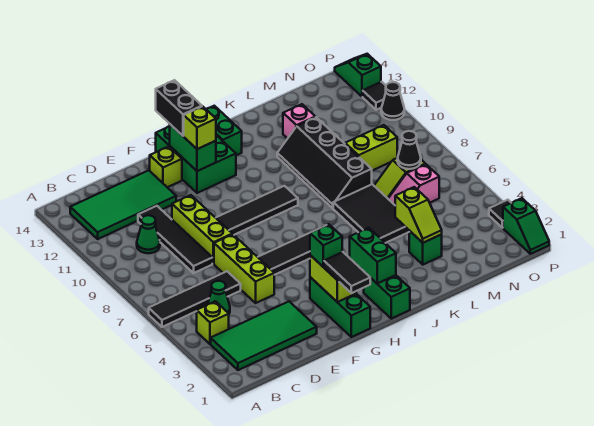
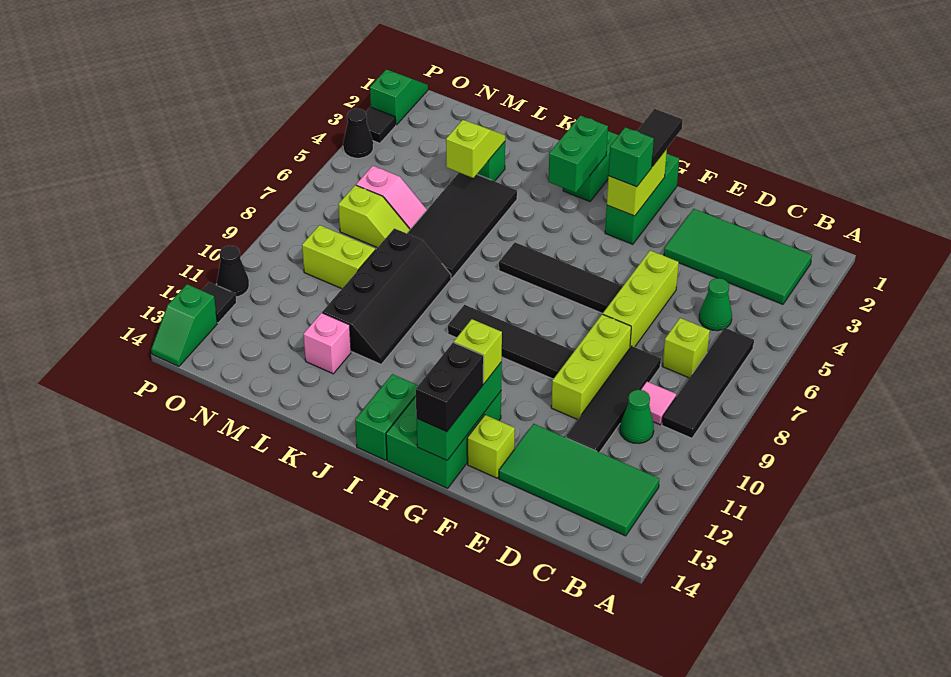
black tile A6:D6 level 1 -> black tile B6:B9 level 1
lime brick B4 level 1 -> lime brick C7 level 1
none -> pink tile C9 level 1
green brick G12:G13 level 2 -> green brick G12:G14 level 2
black tile K5:L7 level 1 -> black tile K4:L7 level 1
black cone N7 level 2 -> black cone P4 level 1

